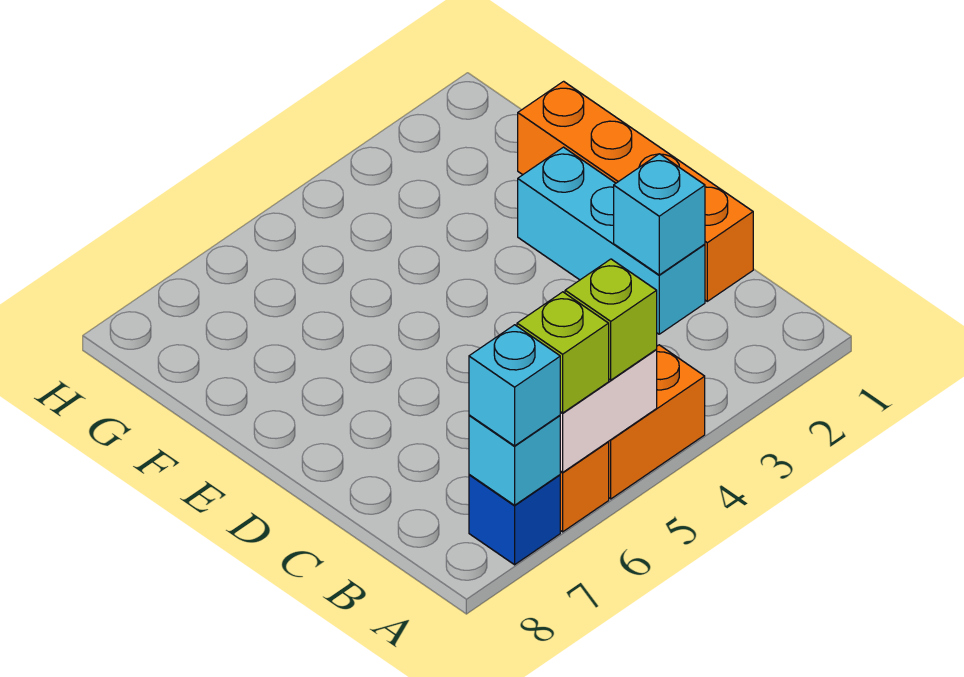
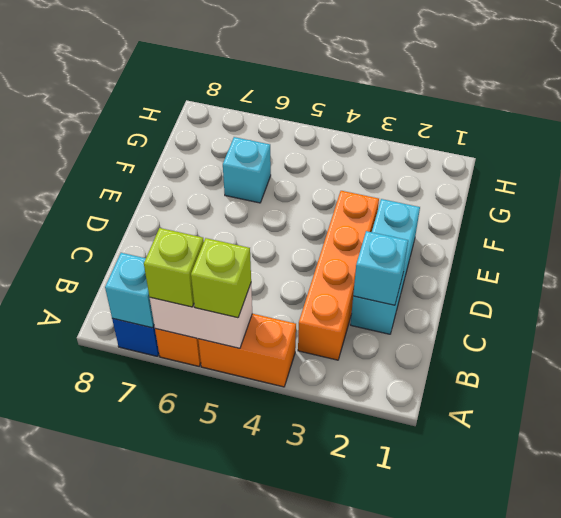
cyan brick A7 level 3 -> cyan brick F6 level 1
orange brick C1:F1 level 1 -> orange brick B3:E3 level 1

